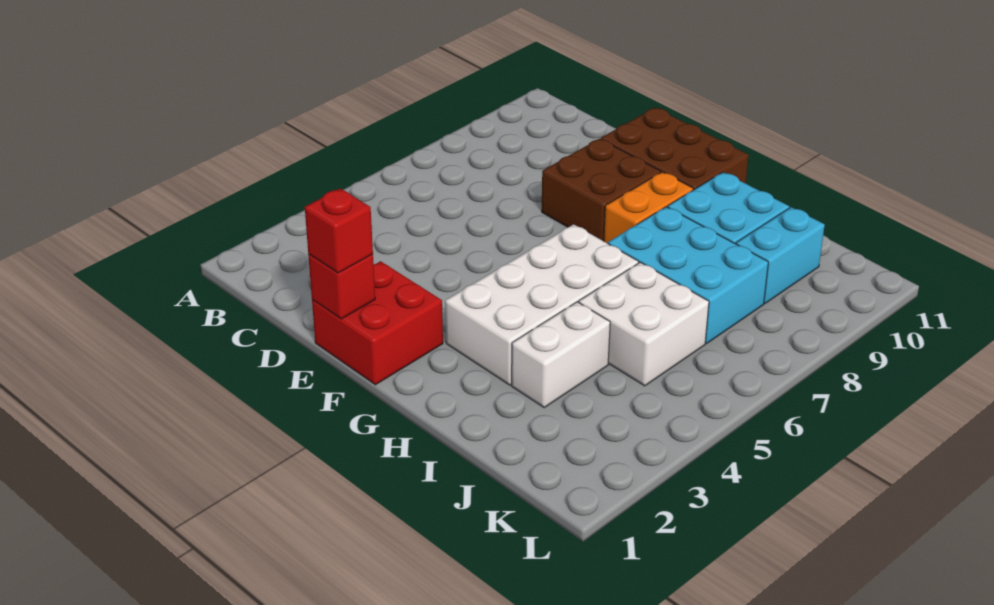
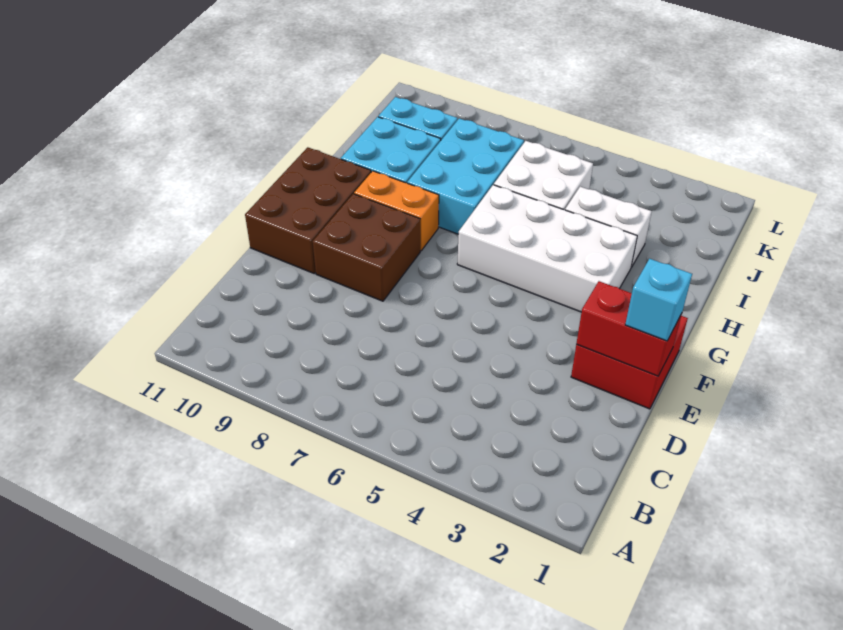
red brick E1 level 2 -> red brick E1:E2 level 2
red brick E1 level 3 -> cyan brick E1 level 3

